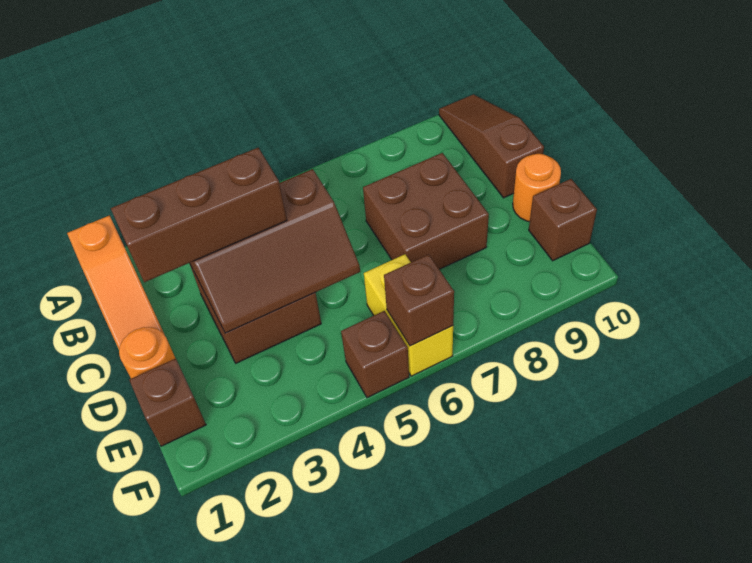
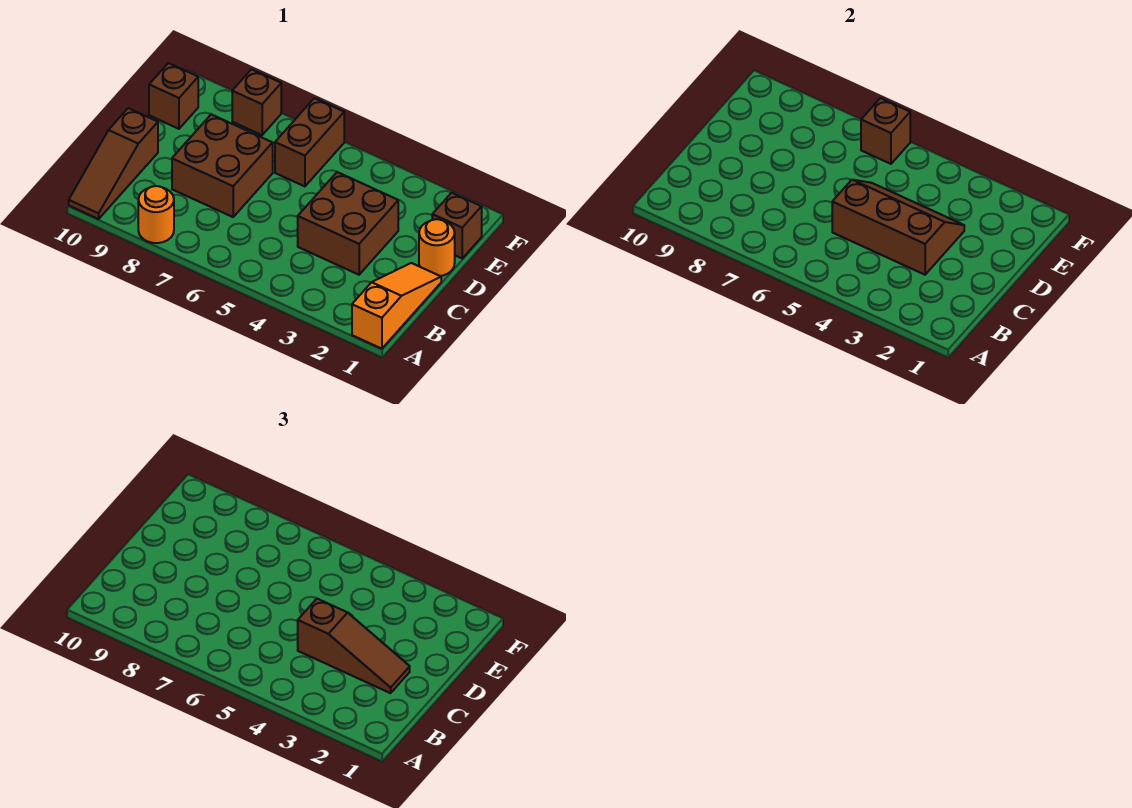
brown brick C2:C4 level 3 -> brown slope C2:C4 level 3 top 4
orange round brick D10 level 1 -> orange round brick A8 level 1
yellow brick E6:F6 level 1 -> brown brick E6:F6 level 1
brown brick F5 level 1 -> brown brick F8 level 1

